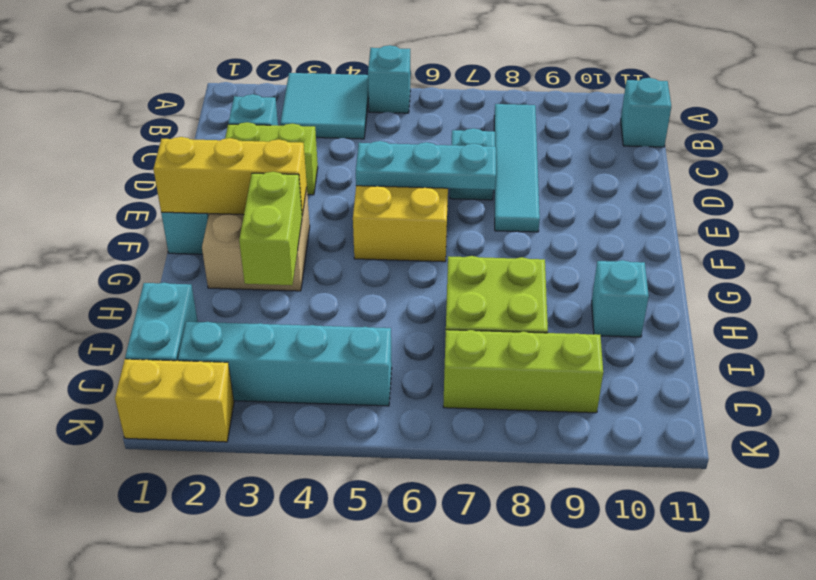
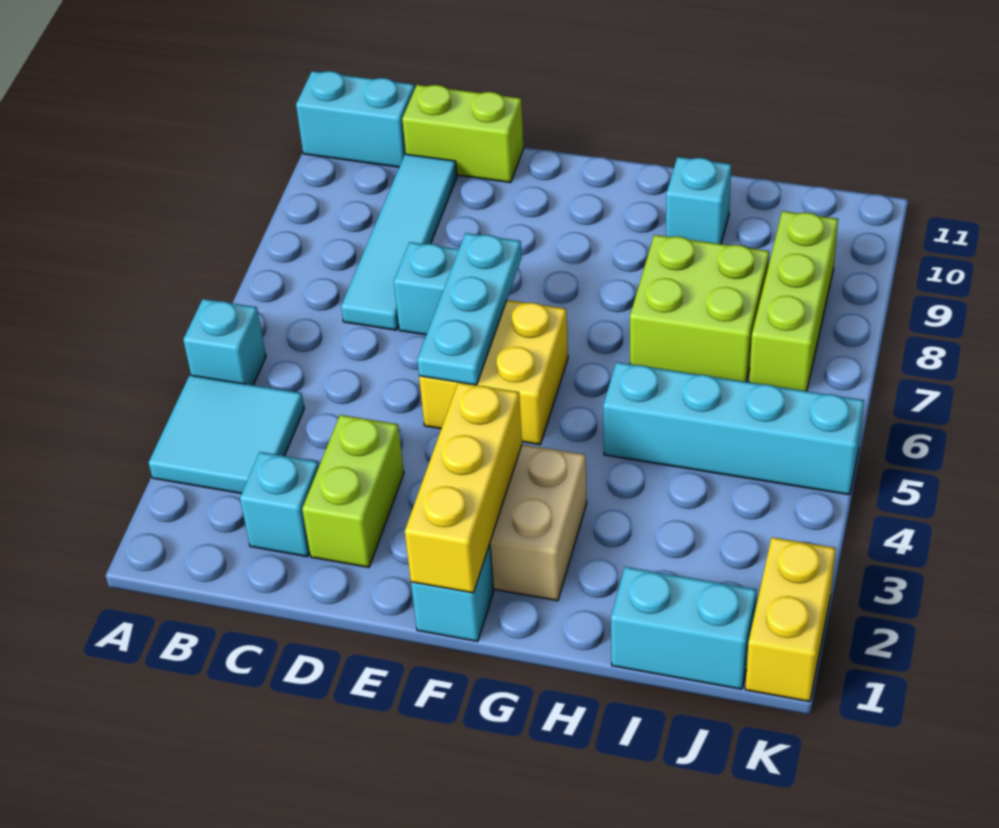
cyan tile B8:E8 level 1 -> cyan tile C7:C10 level 1
cyan brick B11 level 1 -> cyan brick A11:B11 level 1
lime brick G3:H3 level 2 -> lime brick C11:D11 level 1
cyan brick J2:J5 level 1 -> cyan brick H5:K5 level 1

